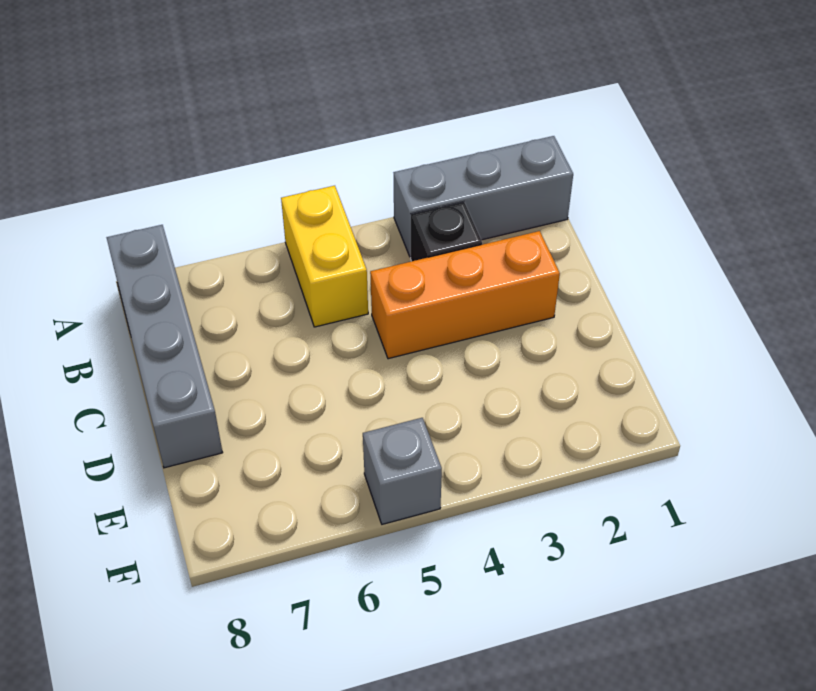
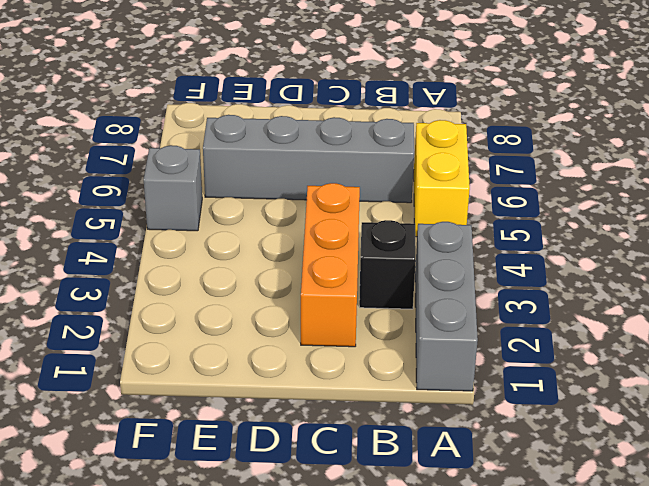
yellow brick A5:B5 level 1 -> yellow brick A5:A6 level 1
grey brick A8:D8 level 1 -> grey brick B6:E6 level 1

